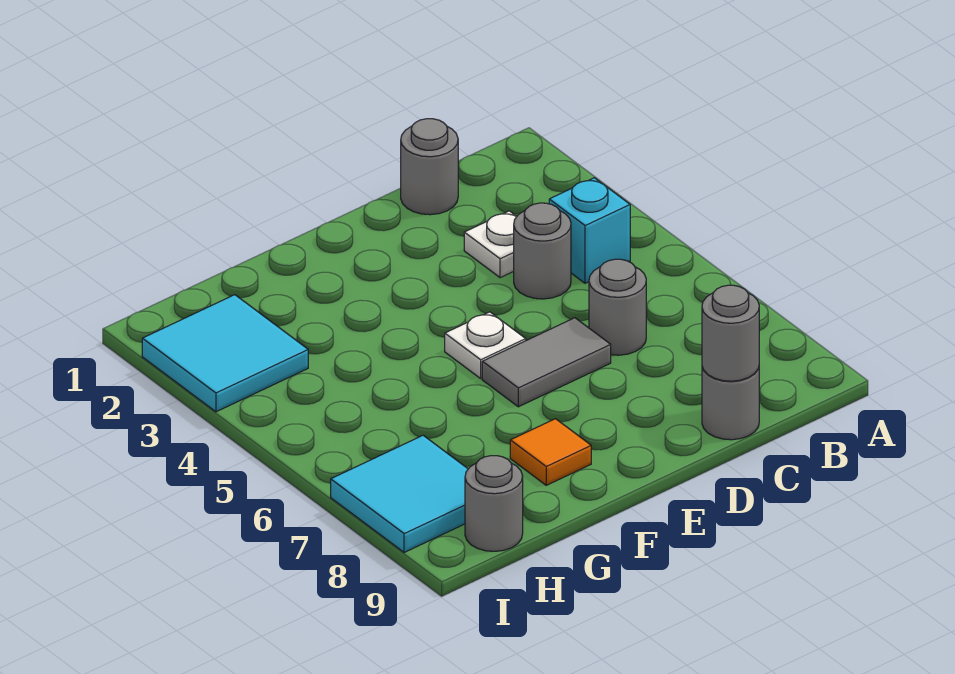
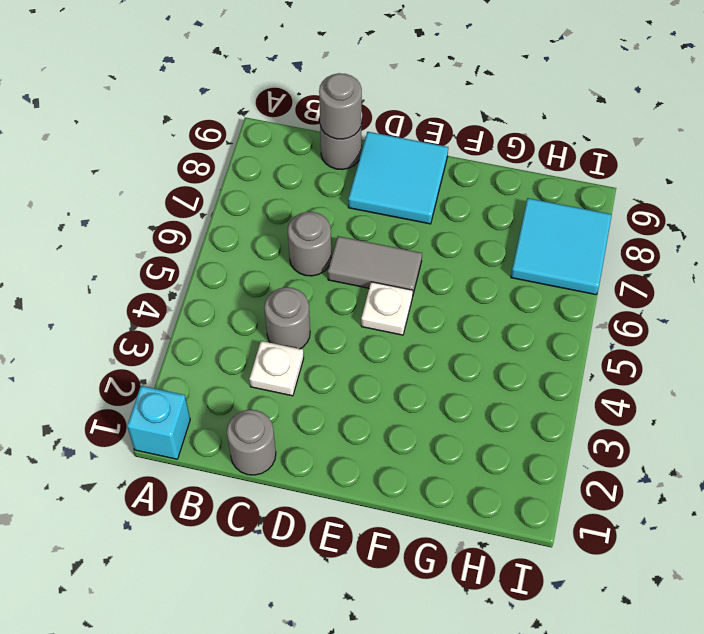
cyan brick B4 level 1 -> cyan brick A1 level 1
orange tile F8 level 1 -> none
cyan tile H2:I3 level 1 -> cyan tile D8:E9 level 1
grey round brick H9 level 1 -> none

